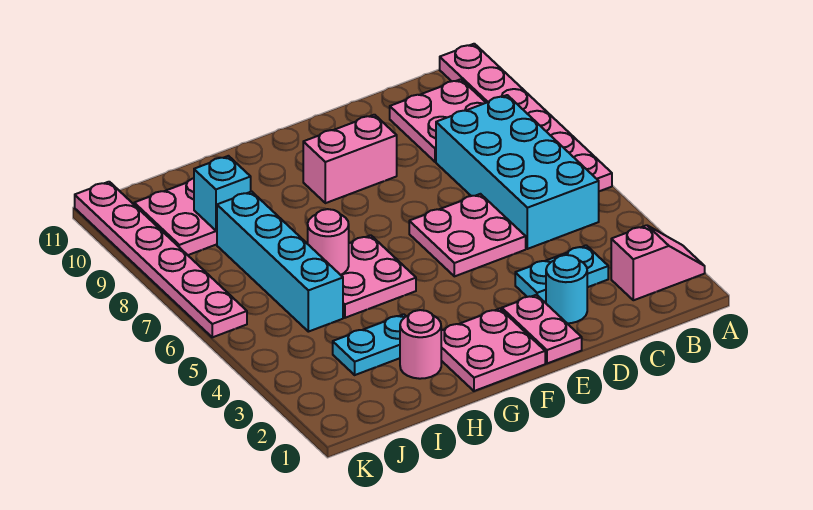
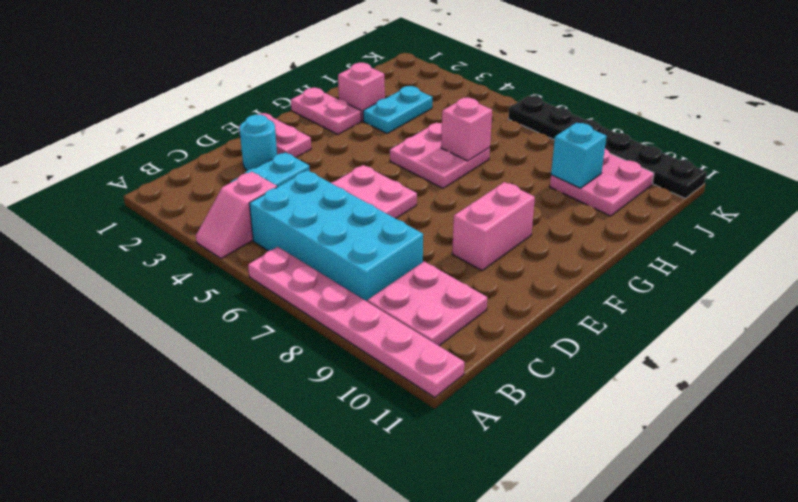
pink slope A2:B2 level 1 top B -> pink slope A4:B4 level 1 top B
pink plate F1:G2 level 1 -> pink plate G1:G2 level 1
pink round brick H2 level 1 -> pink brick H2 level 1
pink round brick H6 level 2 -> pink brick H6 level 2
cyan brick I5:I8 level 1 -> none
pink plate K6:K11 level 1 -> black plate K6:K11 level 1

